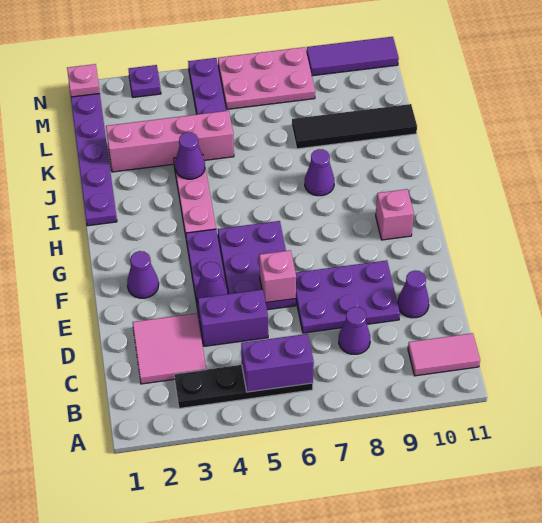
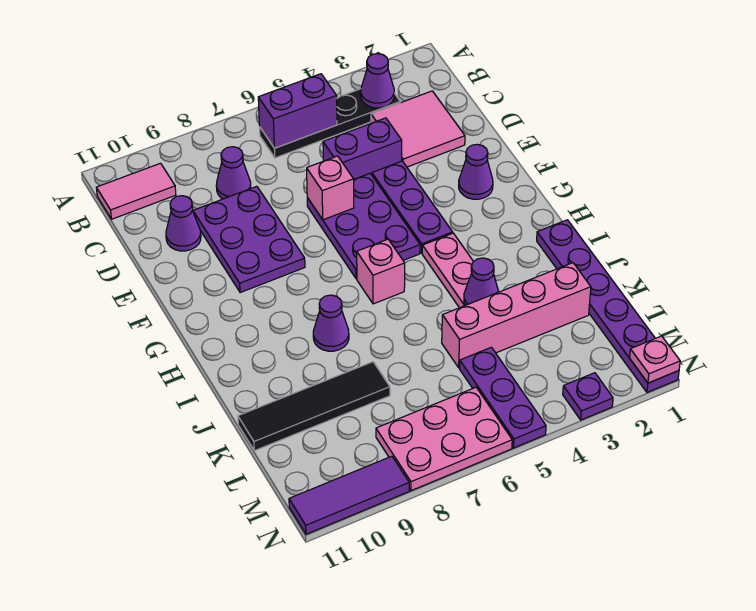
purple plate D7:E9 level 1 -> purple plate D8:F9 level 1
purple cone E4 level 2 -> purple cone B3 level 2
pink brick G10 level 1 -> pink brick H6 level 1

